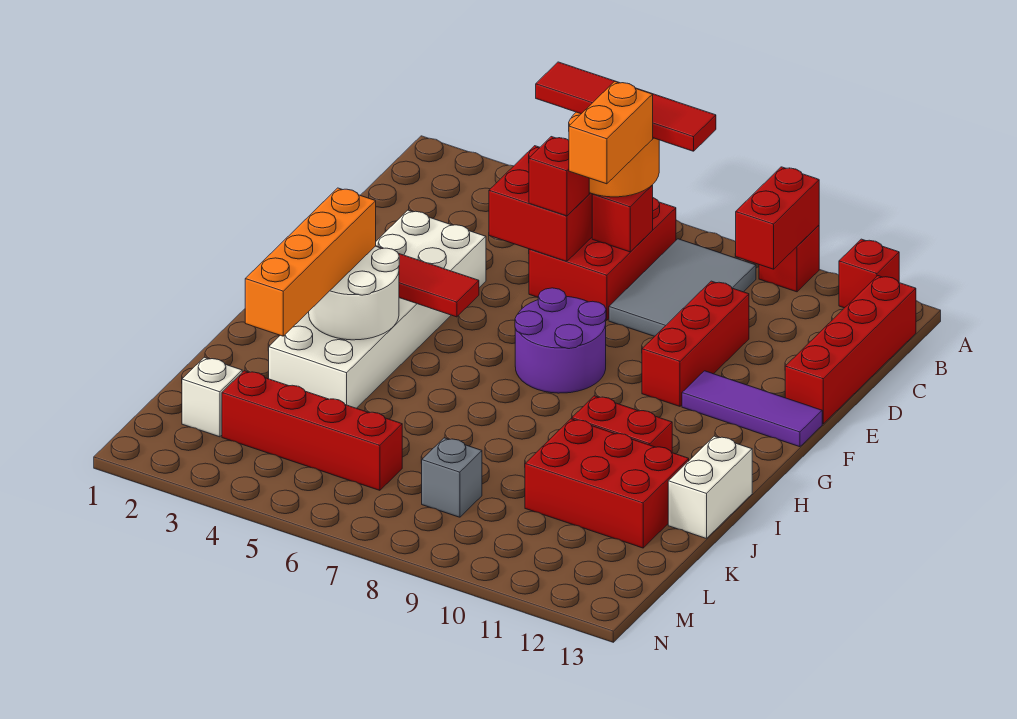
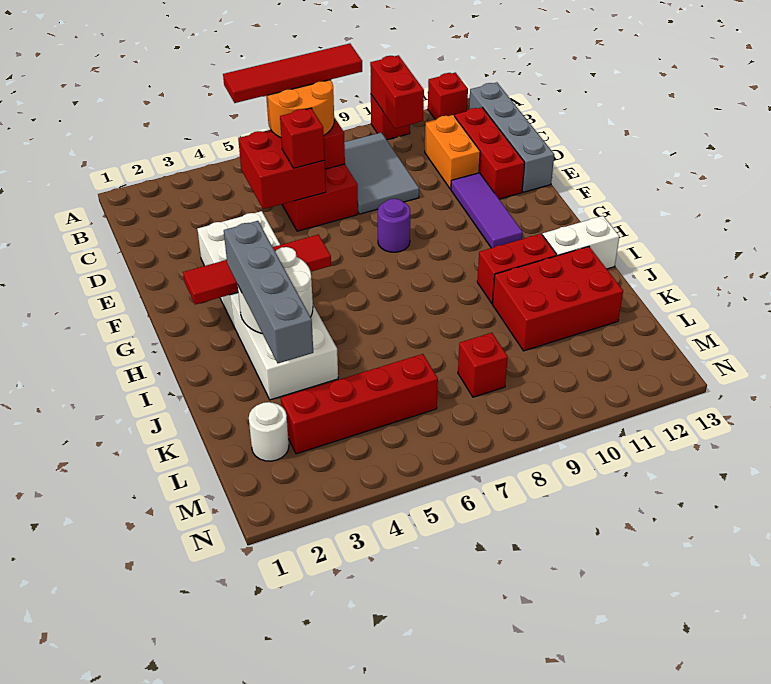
red brick B13:E13 level 1 -> grey brick B13:E13 level 1
orange brick C7:D7 level 4 -> orange brick C11:D11 level 1
red brick D10:F10 level 1 -> red brick C12:E12 level 1
purple round brick F7:G8 level 1 -> purple round brick F8 level 1
purple tile F11:F13 level 1 -> purple tile E11:G11 level 1
orange brick H3:K3 level 3 -> grey brick H3:K3 level 3
white brick I13:J13 level 1 -> white brick I12:I13 level 1
white brick L2 level 1 -> white round brick L2 level 1
grey brick L8 level 1 -> red brick L8 level 1

